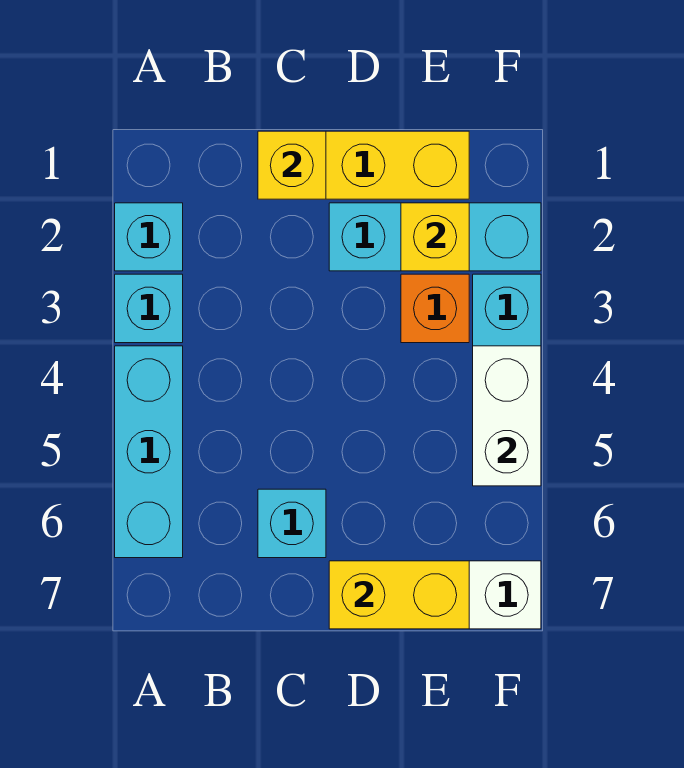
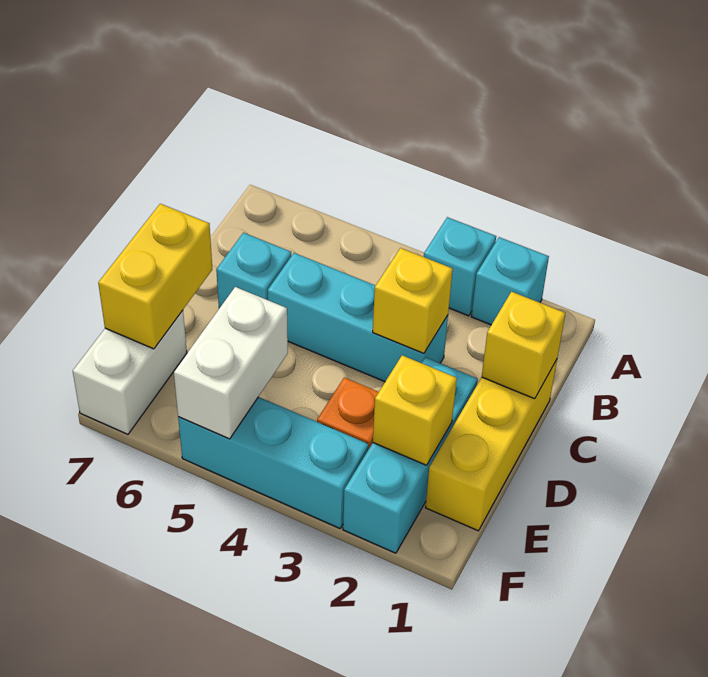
cyan brick A4:A6 level 1 -> cyan brick C3:C5 level 1
none -> yellow brick C3 level 2
white brick F4:F5 level 2 -> white brick E5:F5 level 2

